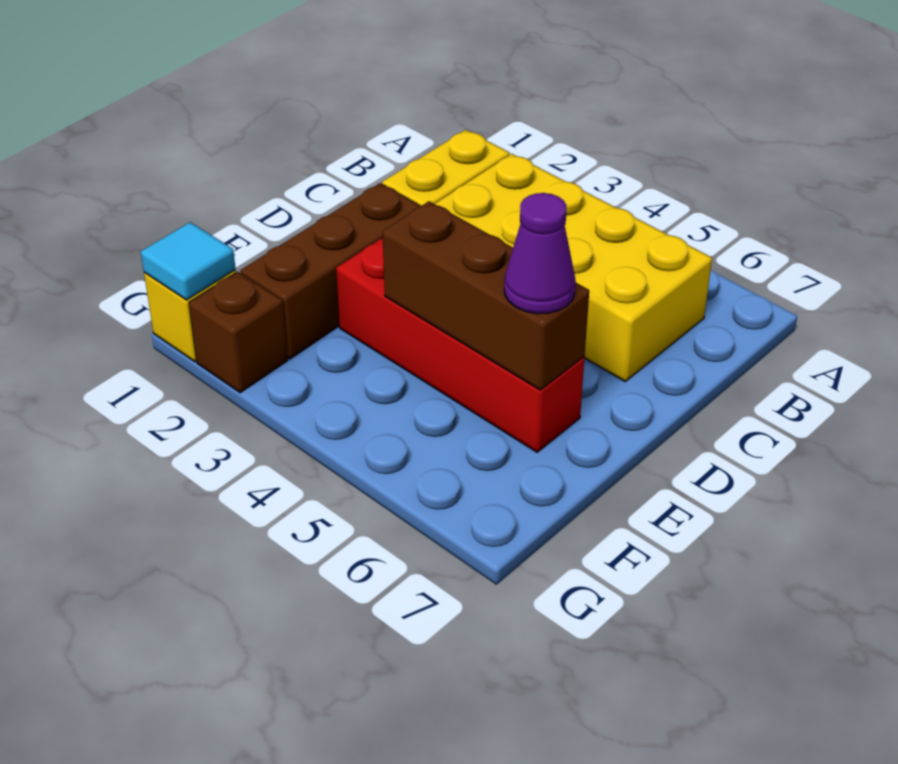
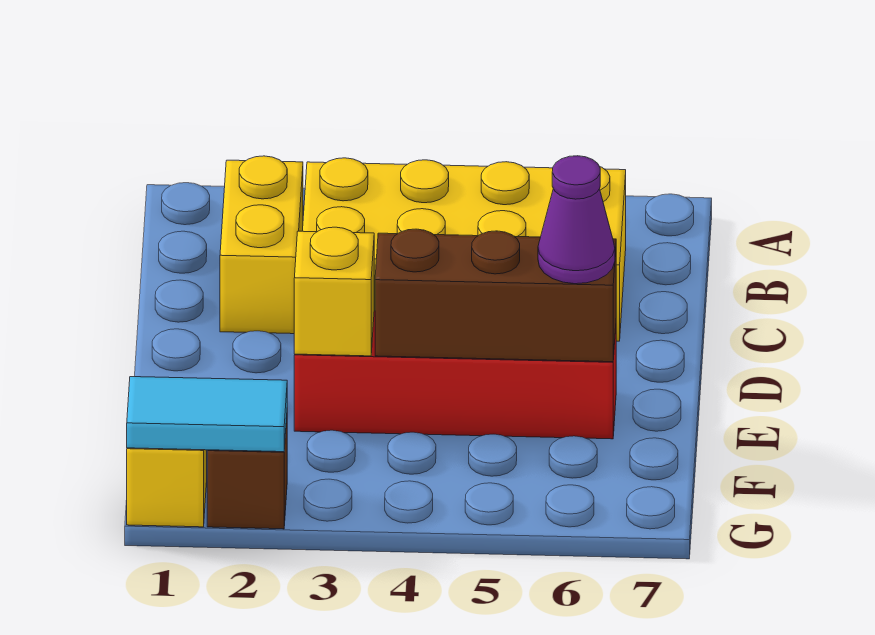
brown brick D2:F2 level 1 -> none
none -> yellow brick E3 level 2
cyan tile G1 level 2 -> cyan tile G1:G2 level 2

